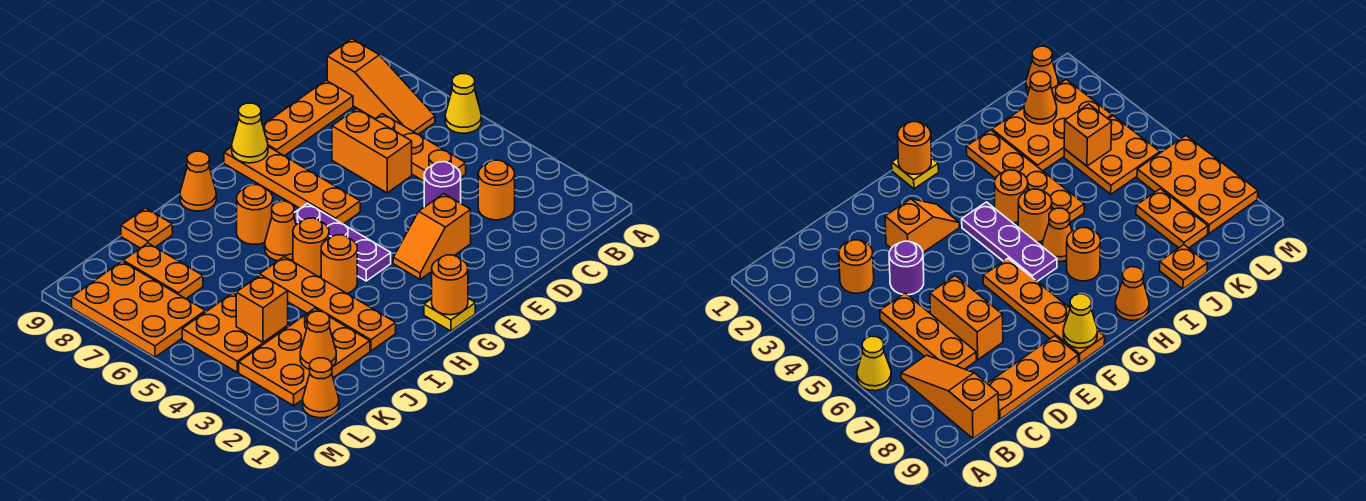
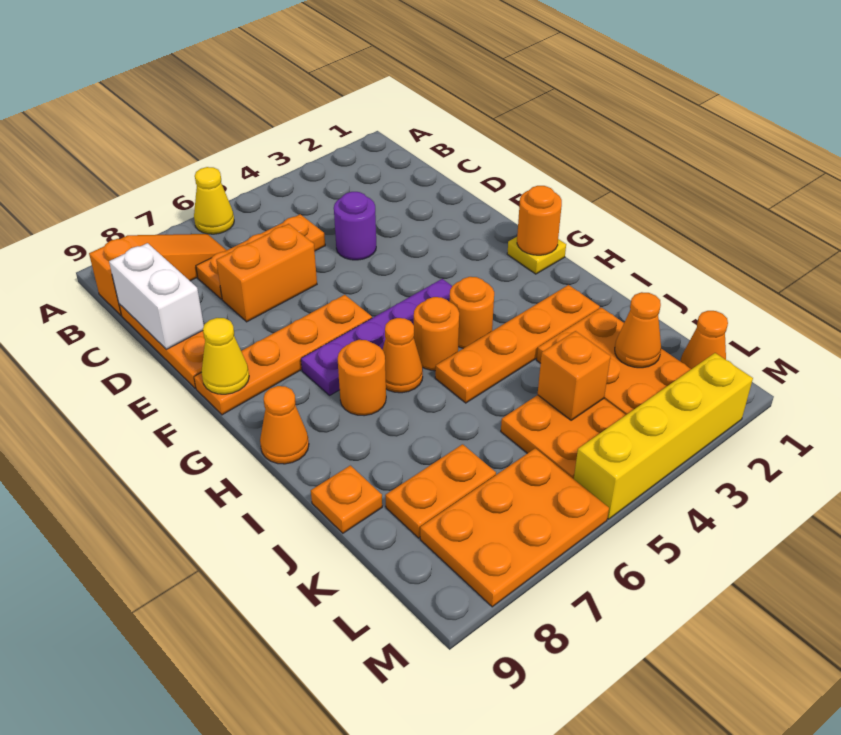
orange round brick C3 level 1 -> none
none -> white brick C9:D9 level 2
orange slope E3:F3 level 1 top E -> none
purple plate G4:G6 level 1 -> purple plate G4:G7 level 1
none -> yellow brick M2:M5 level 1

